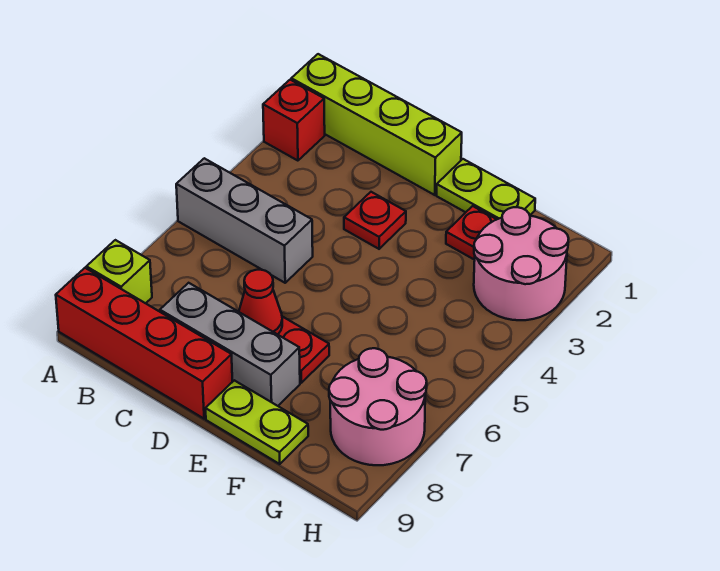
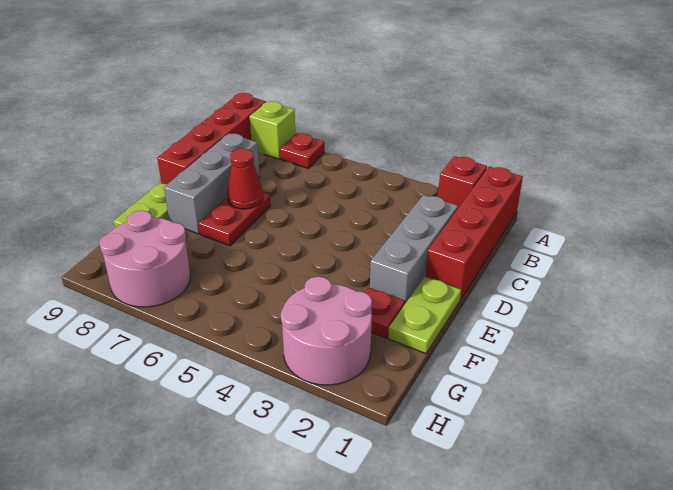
lime brick A1:D1 level 1 -> red brick A1:D1 level 1
grey brick A5:C5 level 1 -> grey brick C2:E2 level 1
red plate D3 level 1 -> red plate A7 level 1

